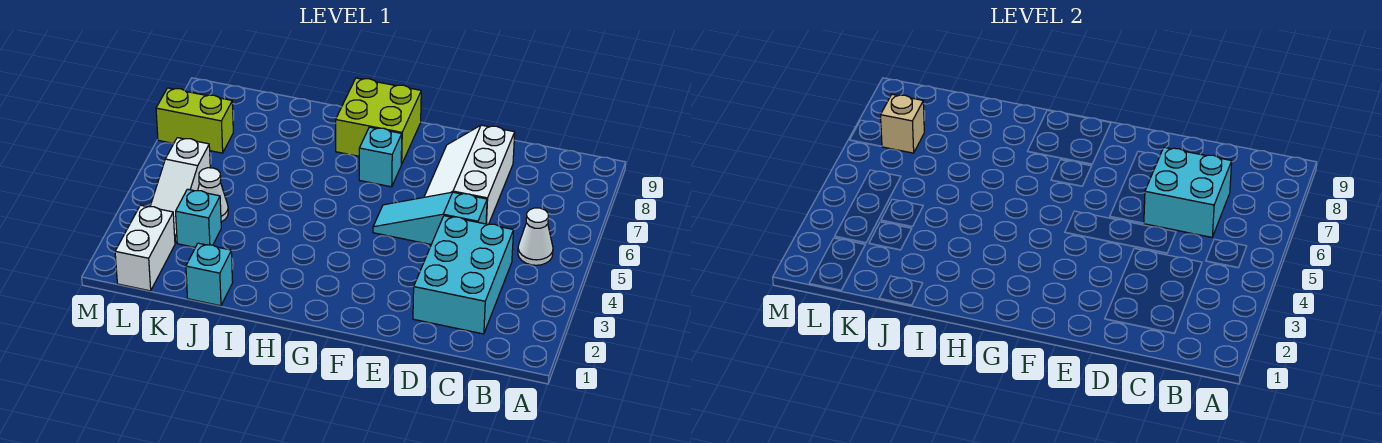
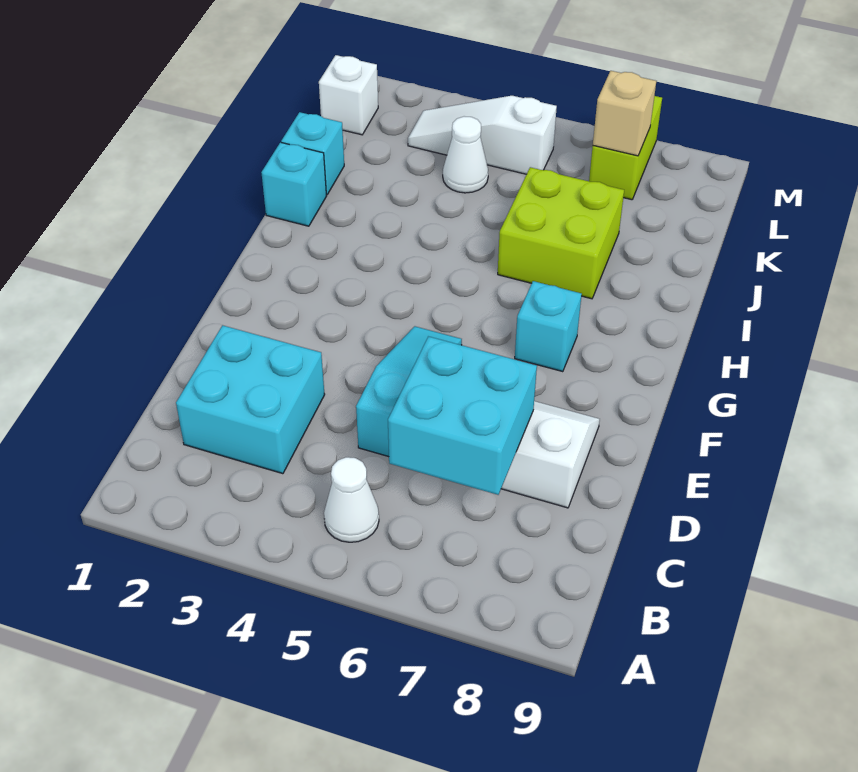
cyan brick C2:D4 level 1 -> cyan brick C2:D3 level 1
lime brick G8:H9 level 1 -> lime brick I6:J7 level 1
cyan brick K3 level 1 -> cyan brick I1 level 1
white brick L1:L2 level 1 -> white brick L1 level 1

